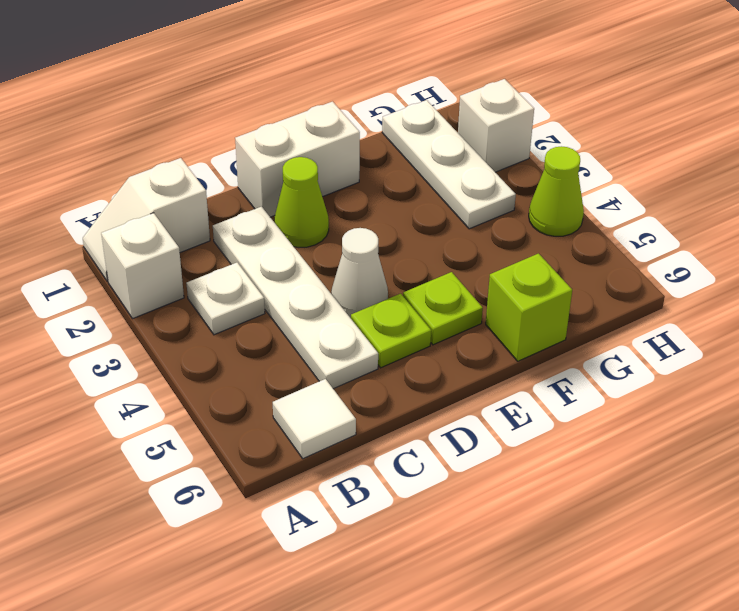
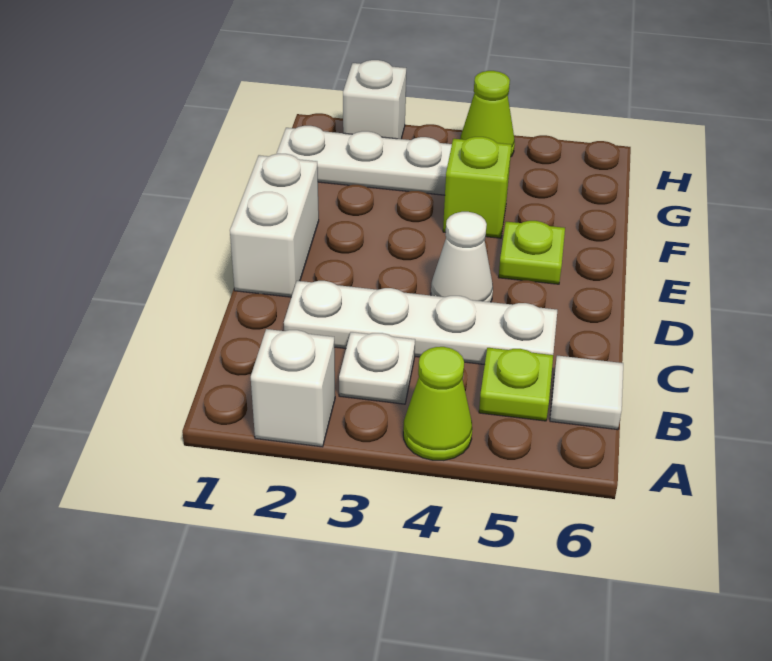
white slope A1:B1 level 1 top B -> none
lime cone D2 level 1 -> lime cone A4 level 1
lime plate D5 level 1 -> lime plate B5 level 1
lime brick F6 level 1 -> lime brick F4 level 1

